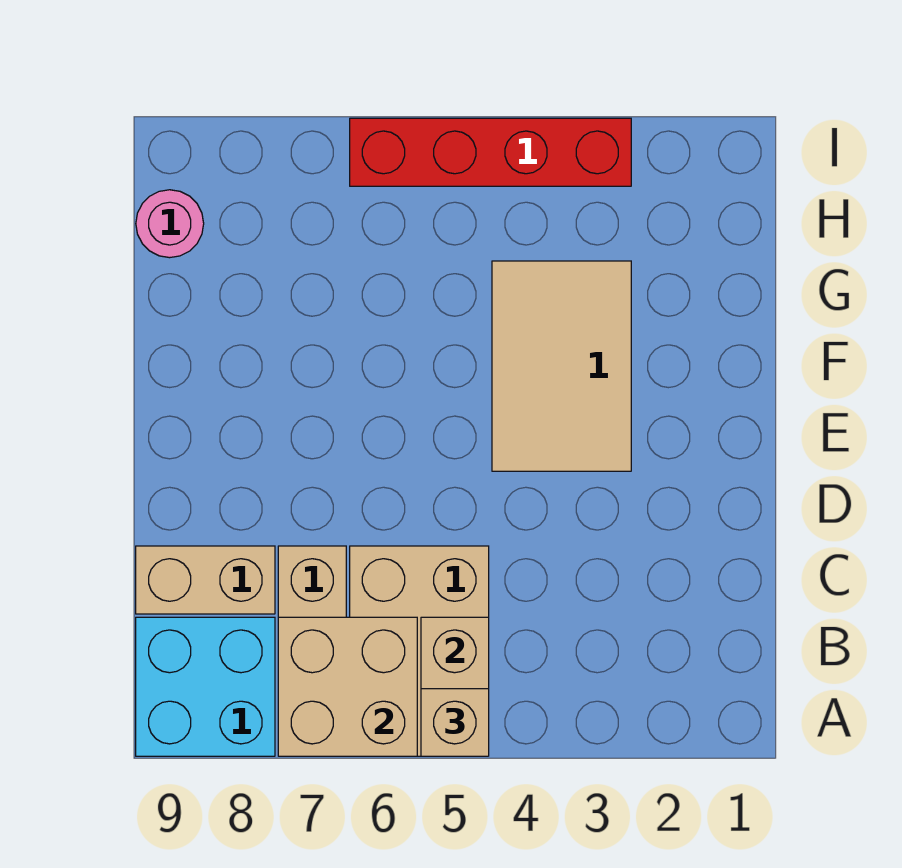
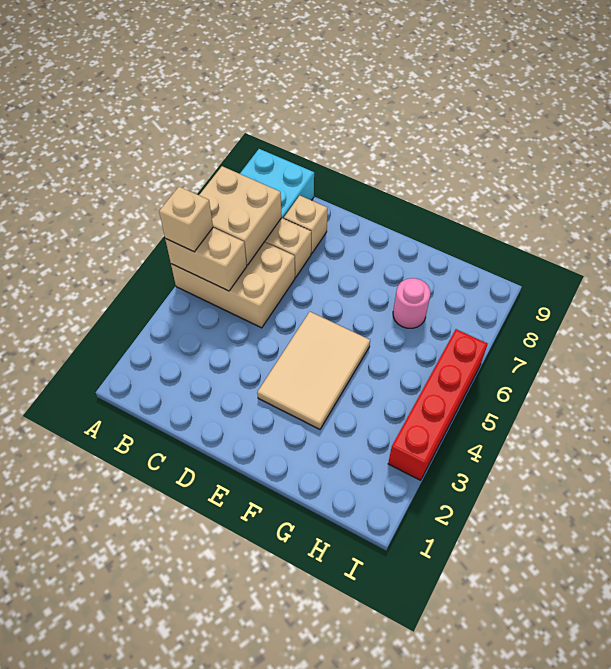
tan brick C8:C9 level 1 -> tan brick C8 level 1
tan tile E3:G4 level 1 -> tan tile E3:F5 level 1
pink round brick H9 level 1 -> pink round brick G7 level 1

